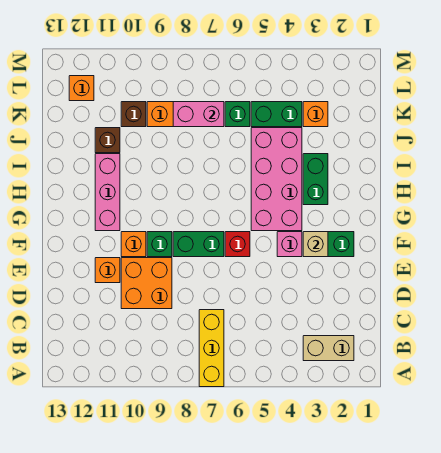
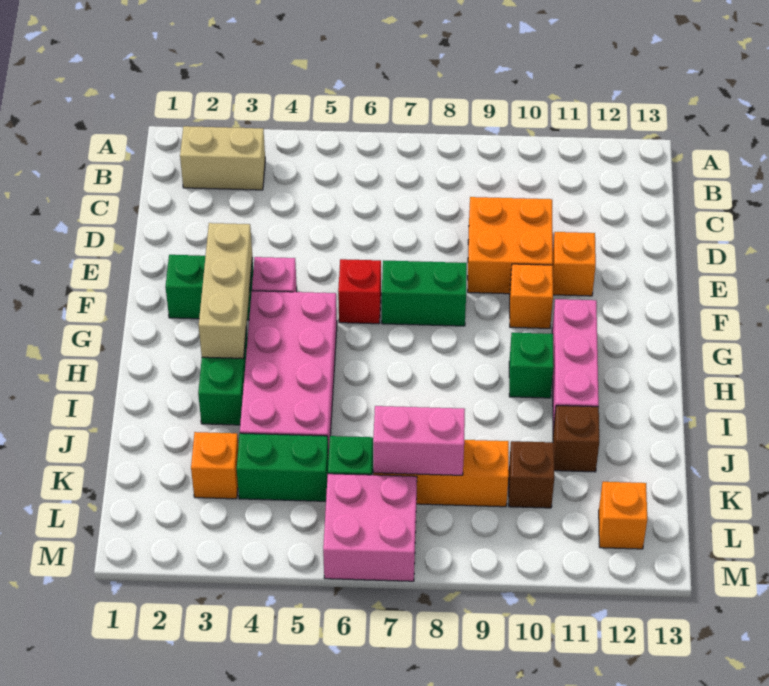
yellow brick A7:C7 level 1 -> none
tan brick F3 level 2 -> tan brick F3:H3 level 2
green brick F9 level 1 -> green brick H10 level 1
none -> pink brick L6:M7 level 1

